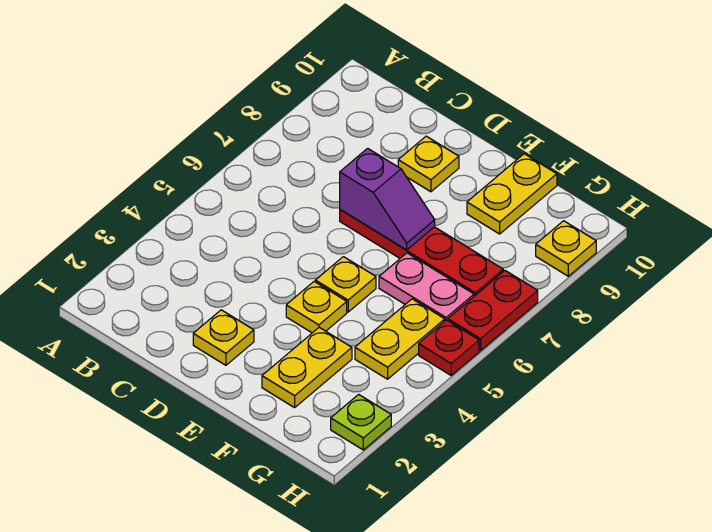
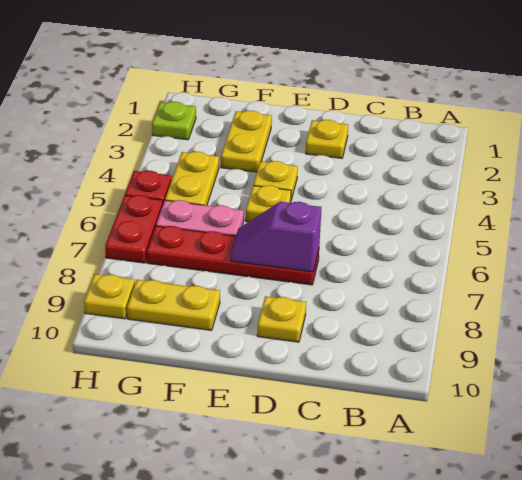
yellow plate F9:F10 level 1 -> yellow plate F9:G9 level 1

